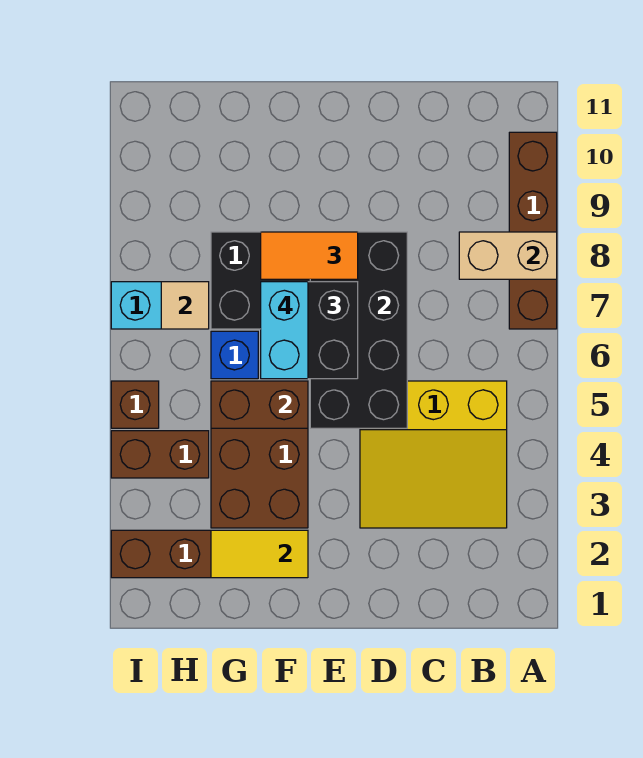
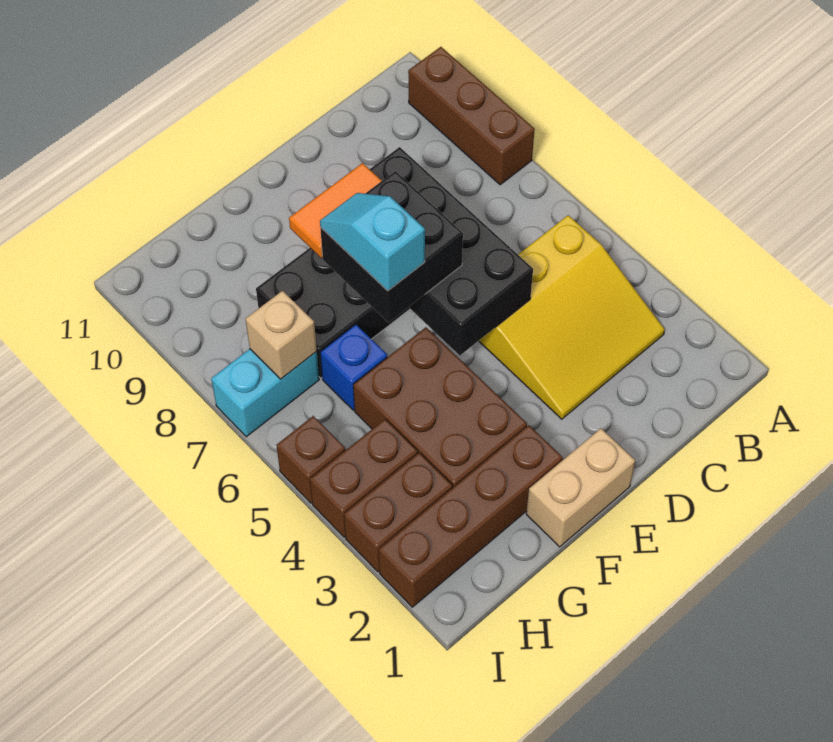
brown brick A7:A10 level 1 -> brown brick A8:A10 level 1
tan brick A8:B8 level 2 -> tan brick E1:F1 level 1
yellow tile F2:G2 level 2 -> none
brown brick F5:G5 level 2 -> brown brick H3:I3 level 1
cyan brick F6:F7 level 4 -> cyan slope F6:F7 level 4 top 6
tan tile H7 level 2 -> tan brick H7 level 2

